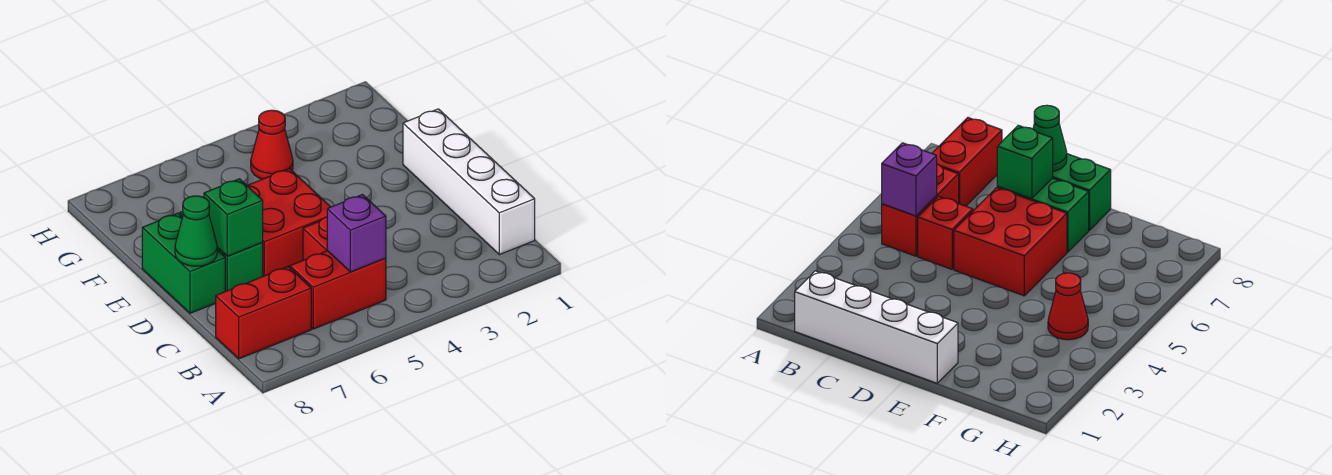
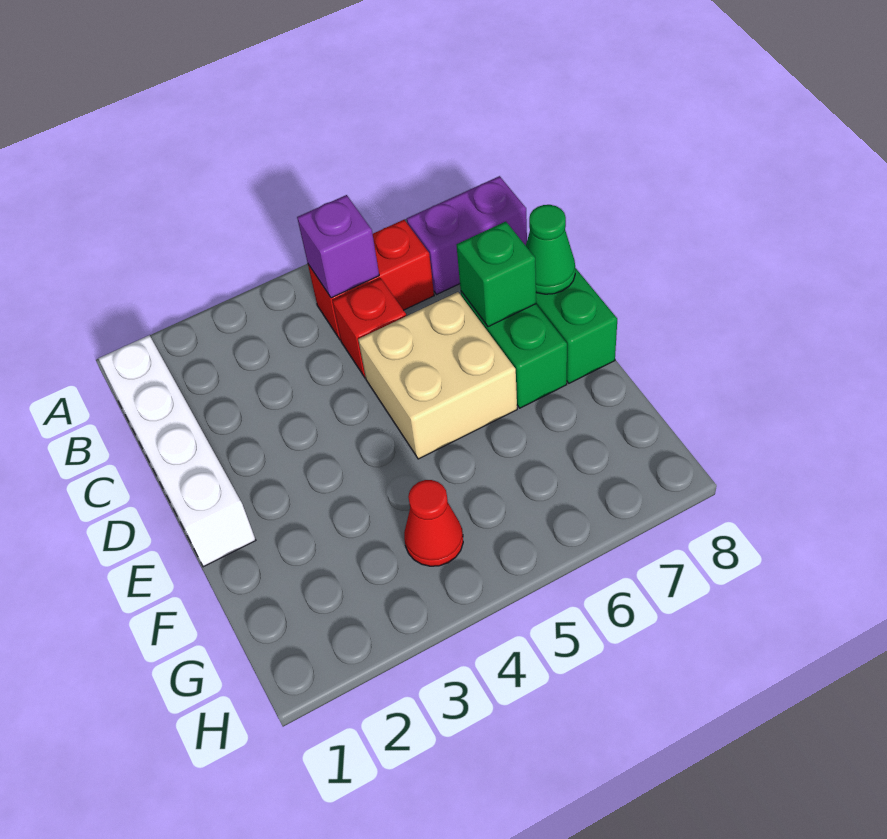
red brick B7:B8 level 1 -> purple brick B7:B8 level 1
red brick D5:E6 level 1 -> tan brick D5:E6 level 1

